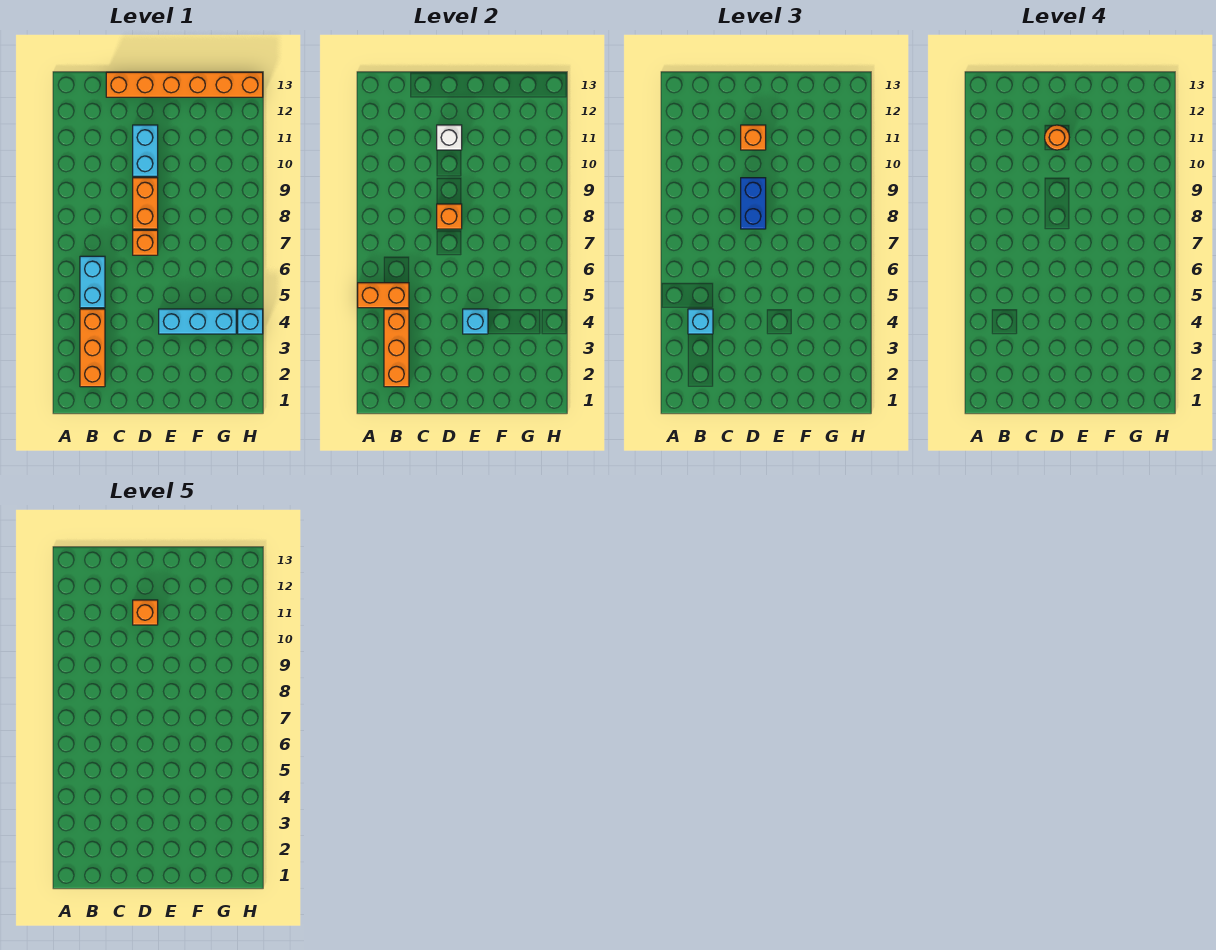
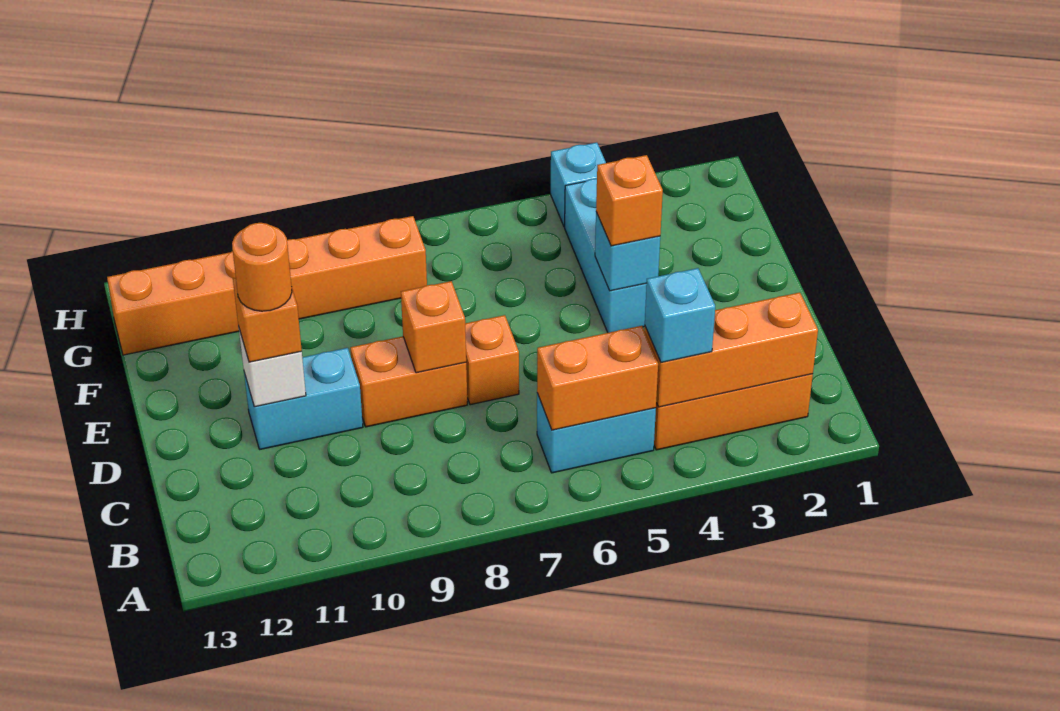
orange brick A5:B5 level 2 -> orange brick B5:B6 level 2
orange brick C13:H13 level 1 -> orange brick G8:G13 level 1
blue brick D8:D9 level 3 -> none
orange brick D11 level 5 -> orange brick E4 level 3

